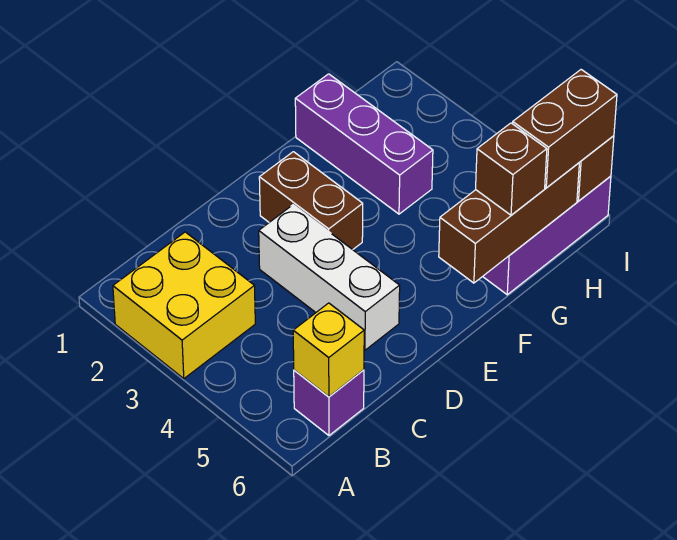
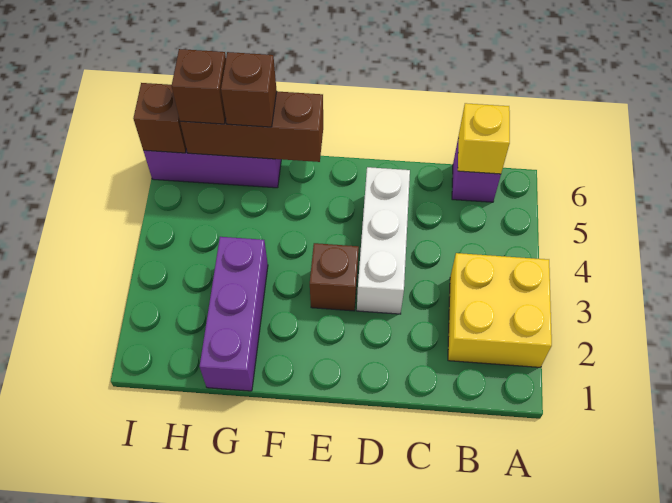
brown brick E2:E3 level 1 -> brown brick E3 level 1
brown brick H6:I6 level 3 -> brown brick H6 level 3

